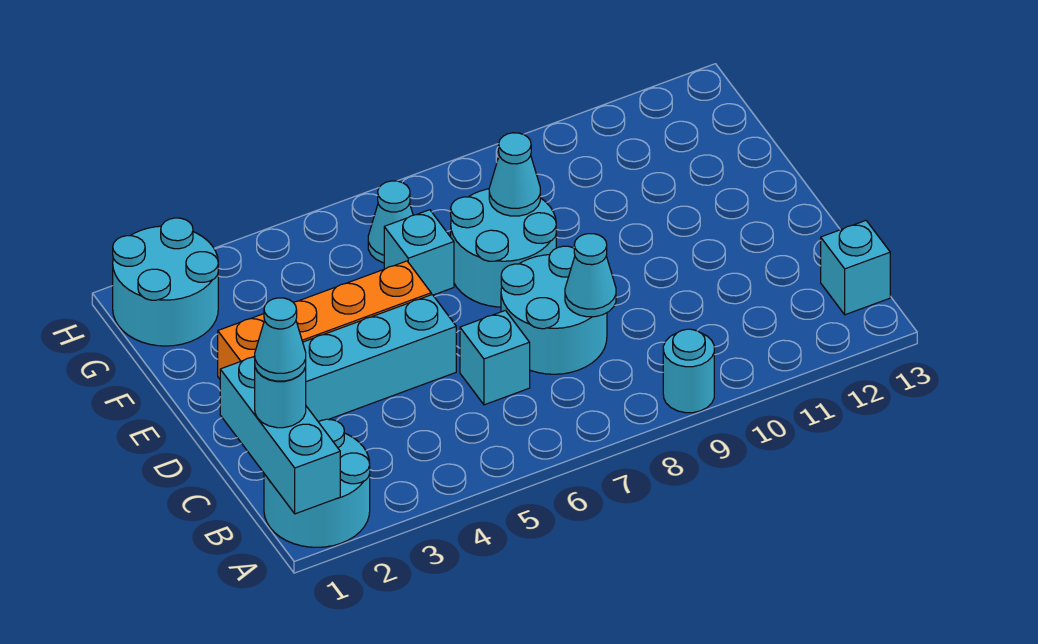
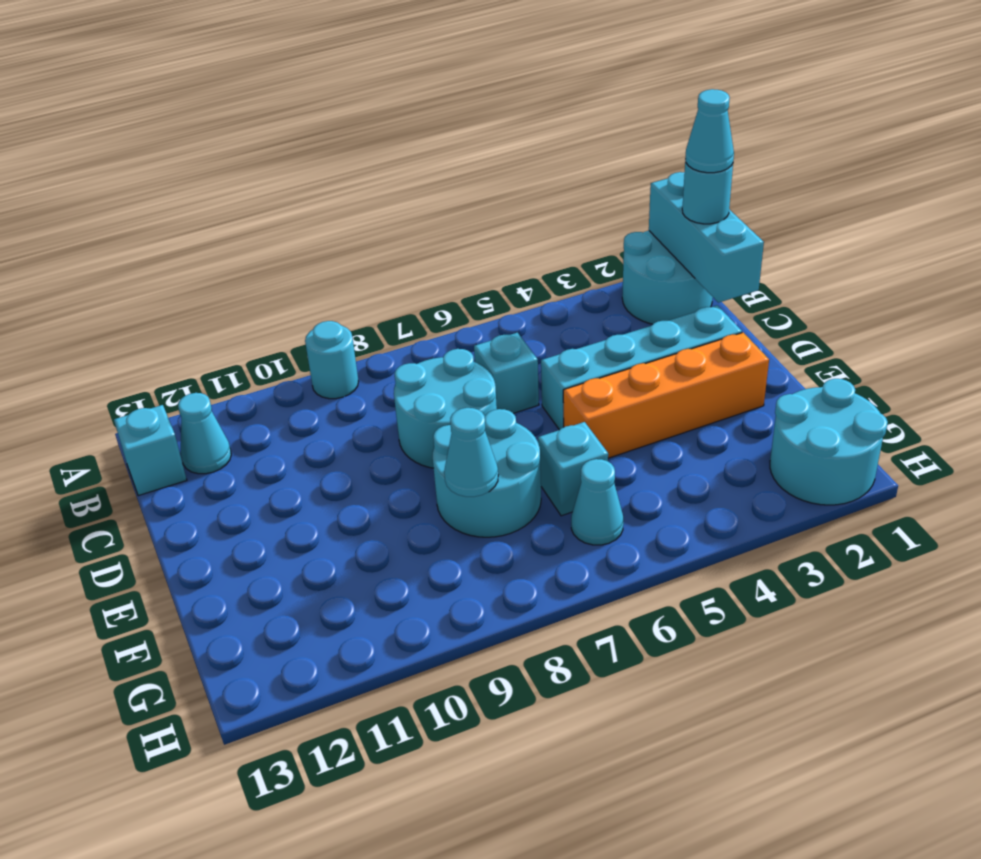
cyan cone C8 level 2 -> cyan cone B12 level 1

